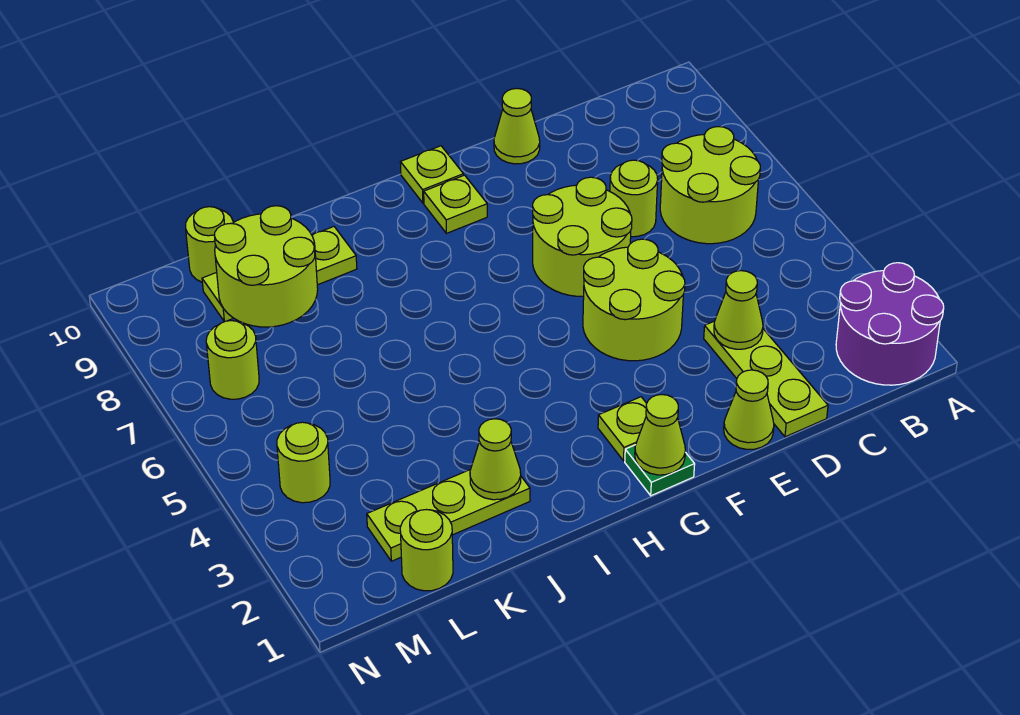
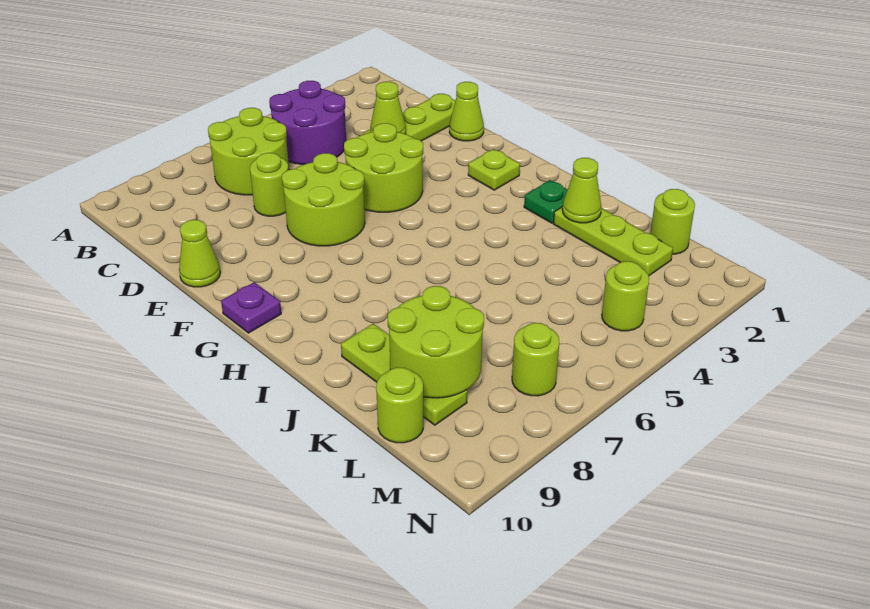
purple round brick A1:B2 level 1 -> purple round brick B4:C5 level 1
green plate G1 level 1 -> green plate I2 level 1
lime cone G1 level 2 -> none
lime plate G9 level 1 -> none
lime plate G10 level 1 -> purple plate G10 level 1

